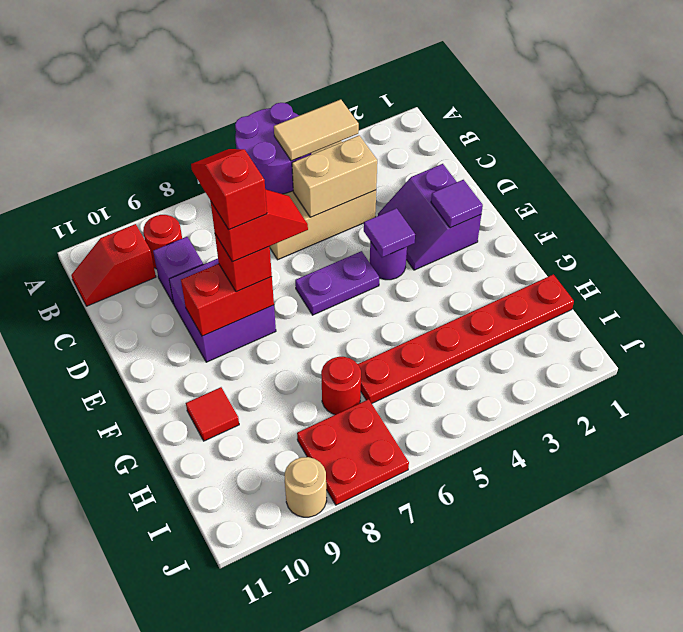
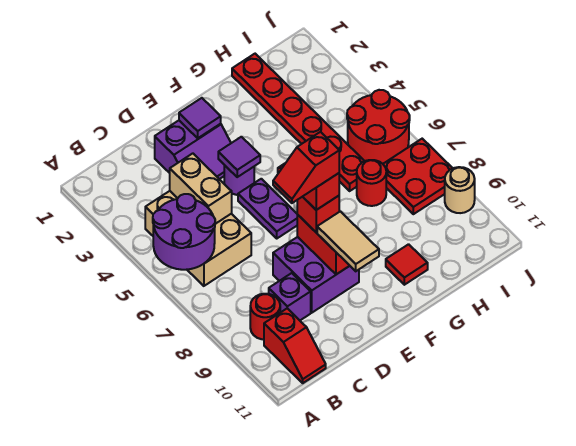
tan tile B4:B5 level 3 -> tan tile E9:E10 level 3
none -> red round brick I5:J6 level 1

